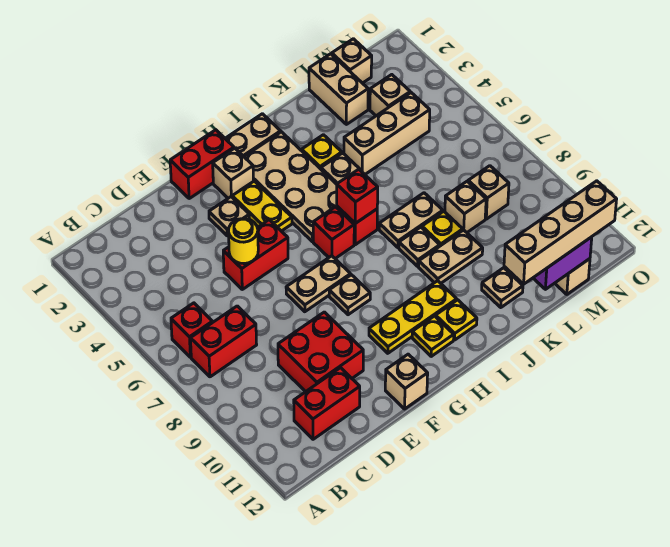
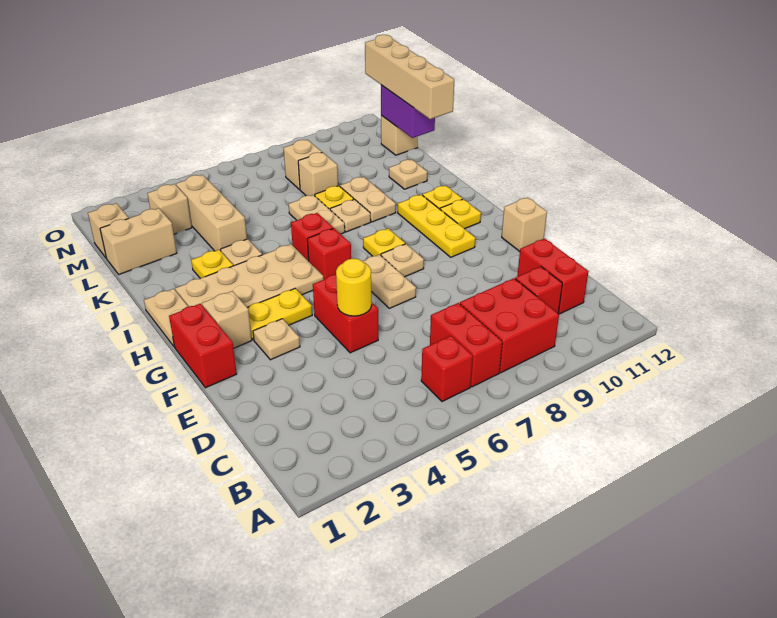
red brick D9:E10 level 1 -> red brick B8:C9 level 1
none -> yellow plate H8 level 1
red brick I6 level 2 -> red brick C10 level 1

